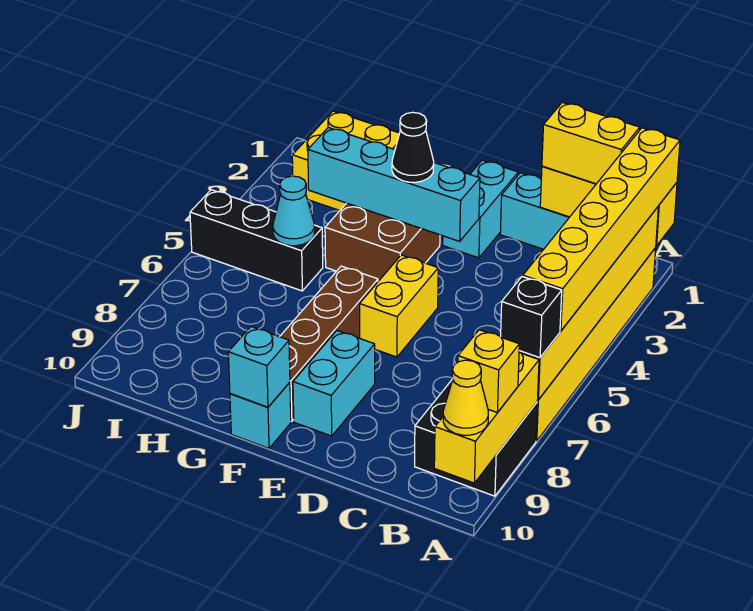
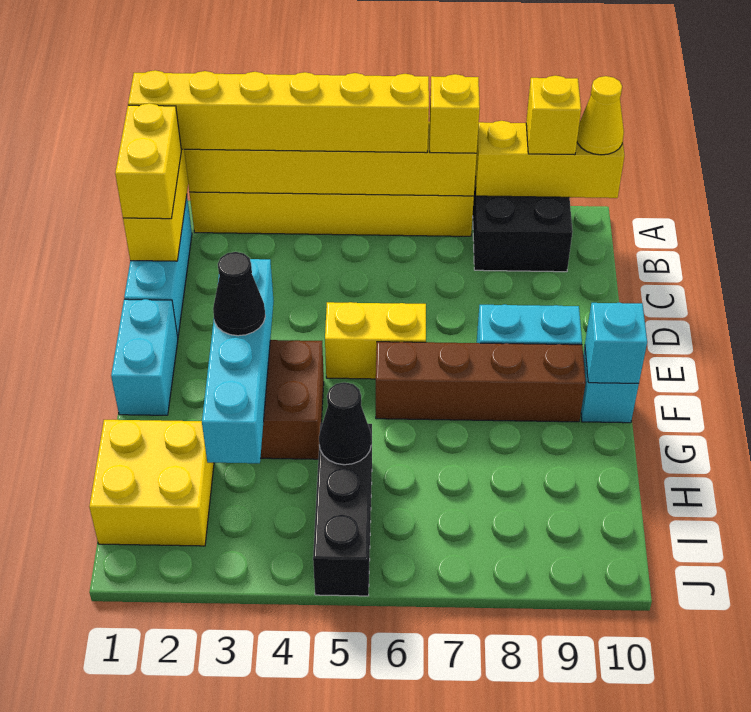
black brick A7 level 3 -> yellow brick A7 level 3
cyan brick E1:E2 level 1 -> cyan brick E1:F1 level 1
cyan cone H5 level 2 -> black cone H5 level 2

